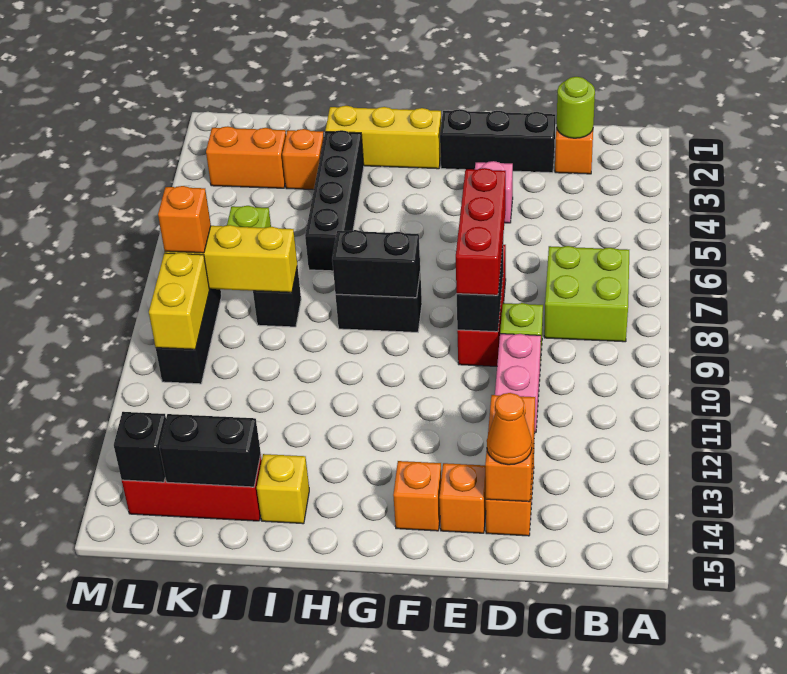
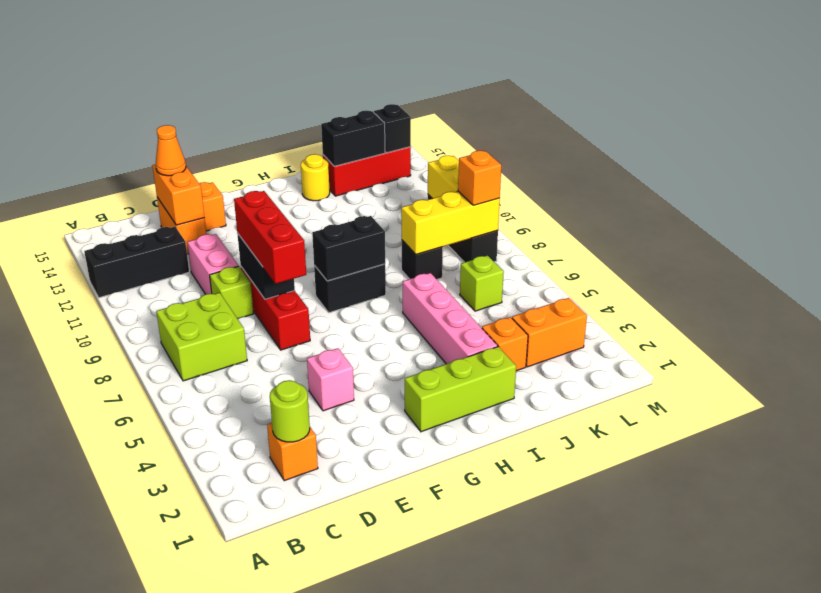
black brick D2:F2 level 1 -> black brick A12:C12 level 1
orange brick F14 level 1 -> none
yellow brick G2:I2 level 1 -> lime brick G2:I2 level 1
black brick I3:I6 level 1 -> pink brick I3:I6 level 1
yellow brick I14 level 1 -> yellow round brick I14 level 1

